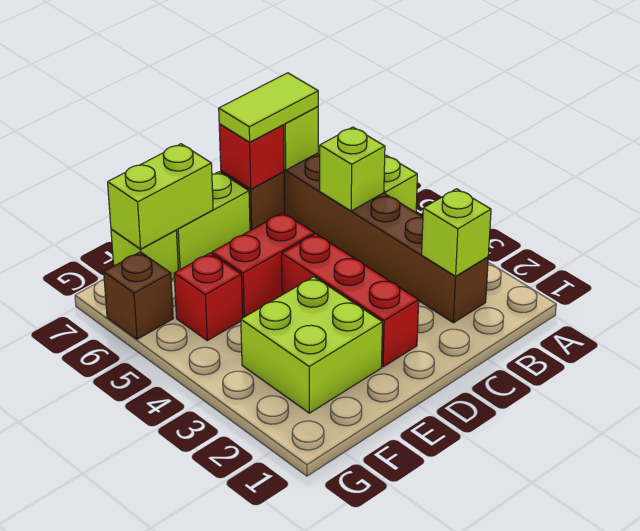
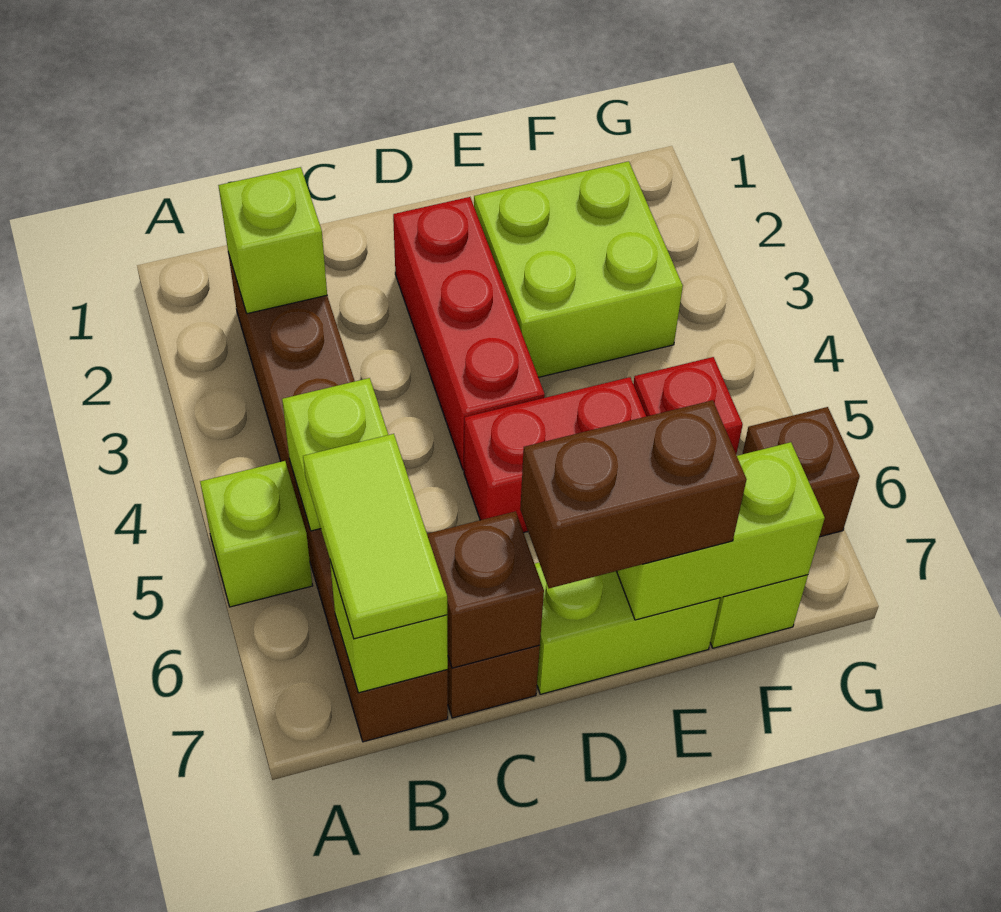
lime tile B7:C7 level 3 -> lime tile B6:B7 level 3
red brick C7 level 2 -> brown brick C7 level 2
none -> brown brick D7:E7 level 3

